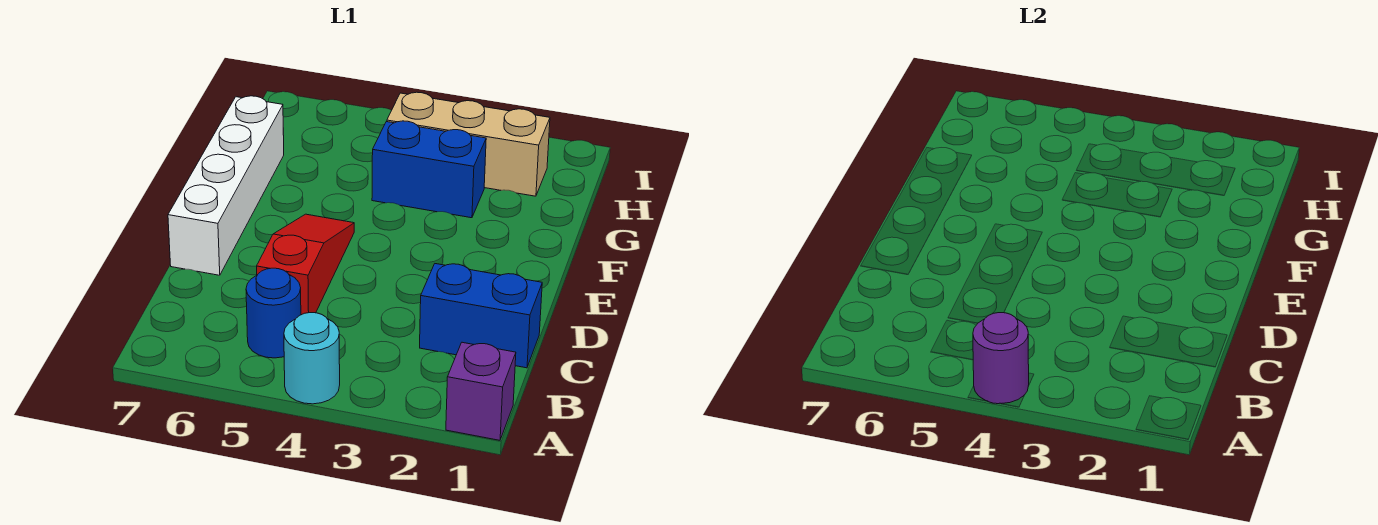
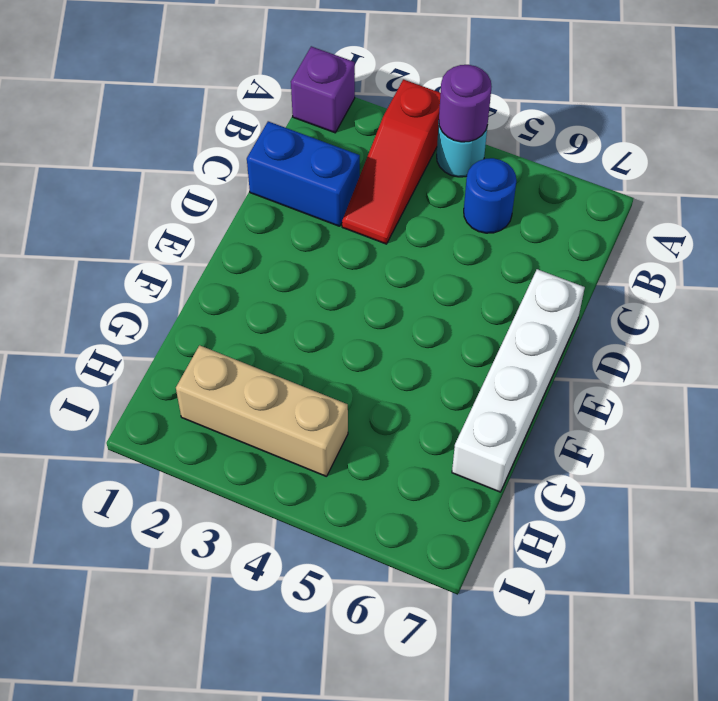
red slope C5:E5 level 1 top C -> red slope A3:C3 level 1 top A
blue brick G3:G4 level 1 -> none

